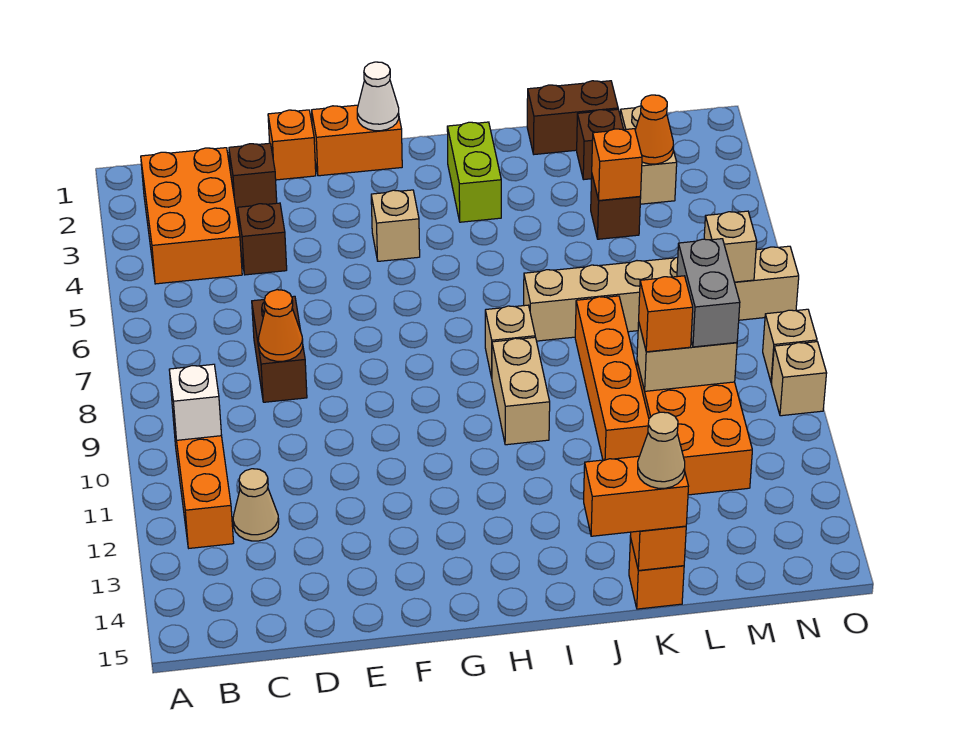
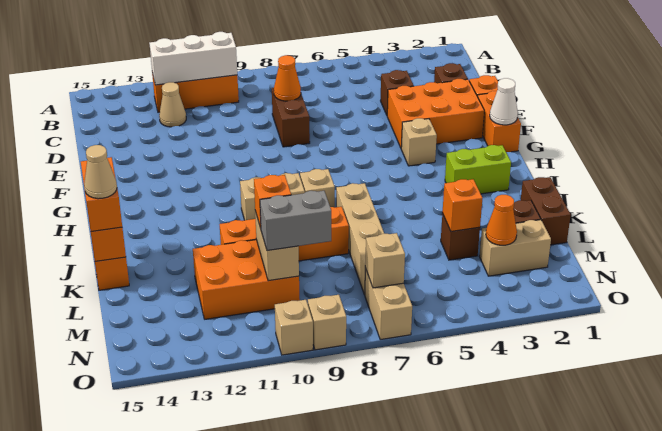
orange brick B2:C4 level 1 -> orange brick E2:F4 level 1
white brick B10 level 2 -> white brick B10:B12 level 2
brown brick D7:D8 level 1 -> brown brick D8:E8 level 1

